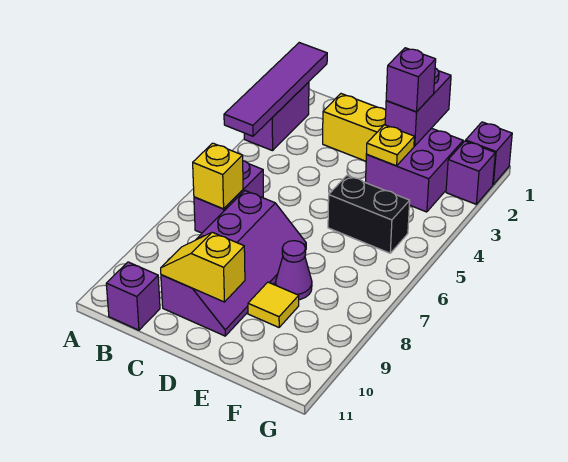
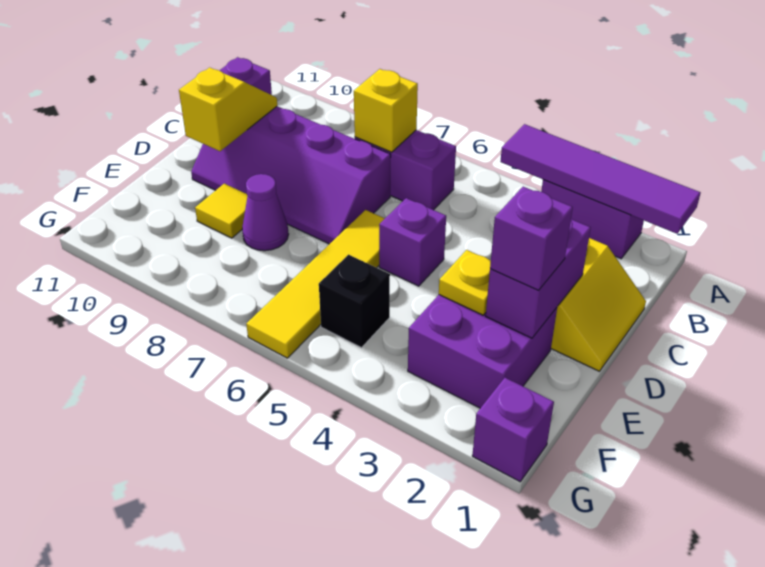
none -> yellow tile D6:G6 level 1
purple brick E1:E2 level 2 -> purple brick D2:E2 level 2
black brick E5:F5 level 1 -> black brick F5 level 1
purple brick G2 level 1 -> purple brick D5 level 1

